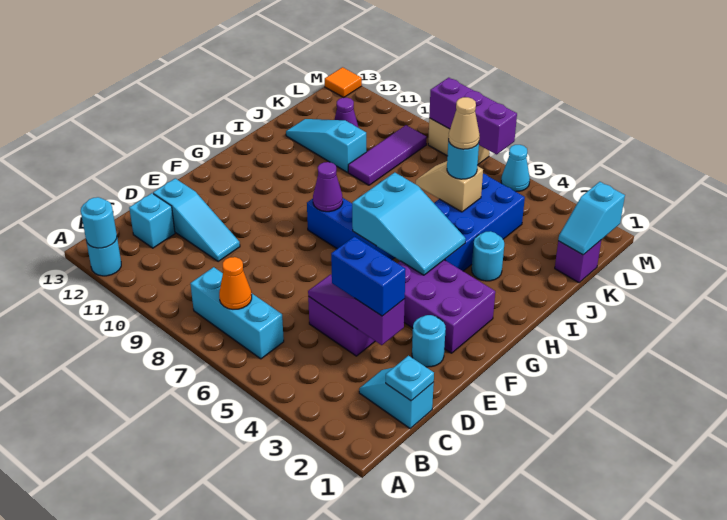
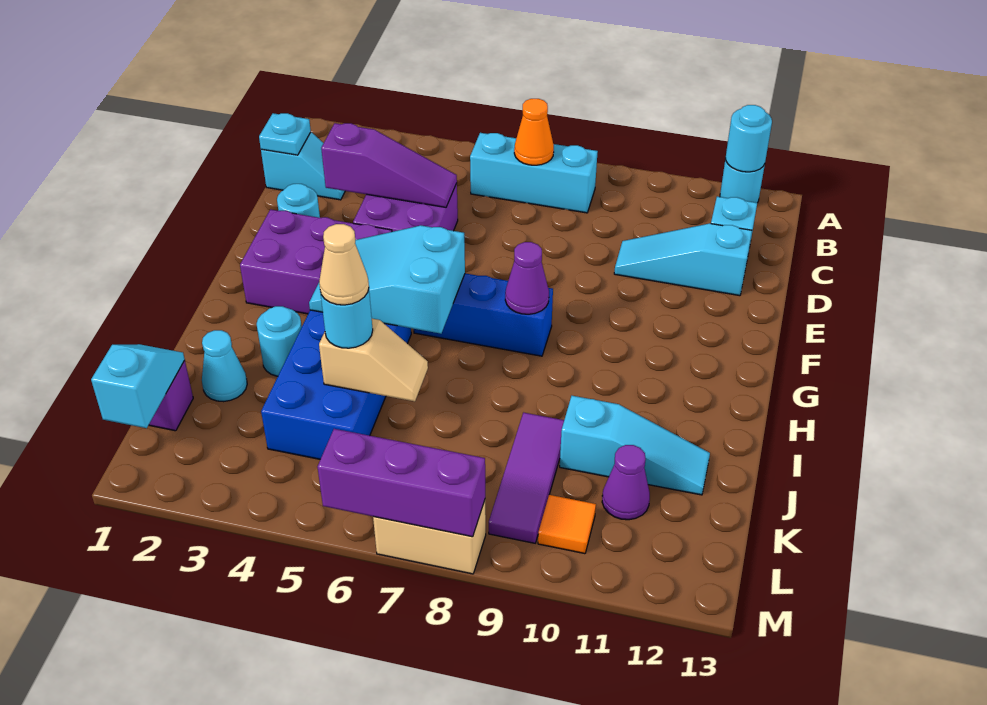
blue brick D3:D4 level 3 -> none
cyan cone M5 level 1 -> cyan cone J2 level 1
orange tile M13 level 1 -> orange tile L10 level 1

